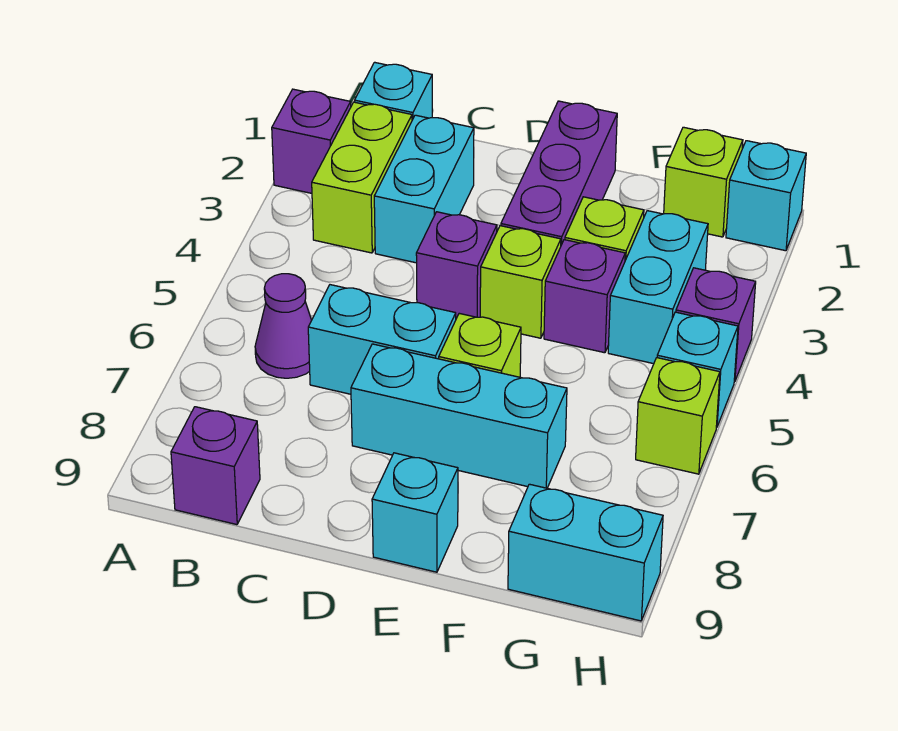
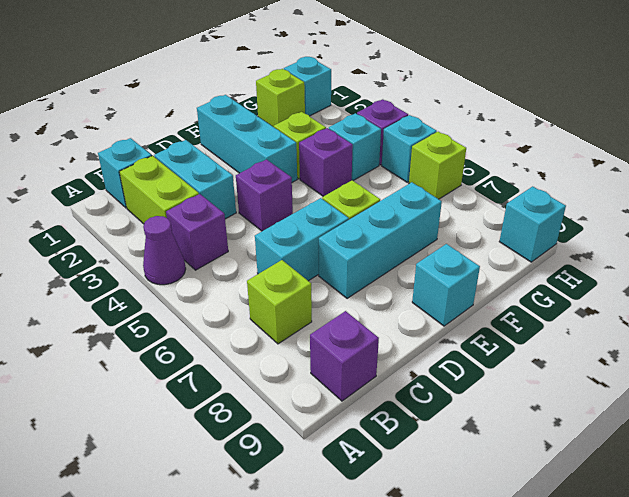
purple brick A2 level 1 -> purple brick B4 level 1
purple cone B6 level 1 -> purple cone A4 level 1
purple brick E1:E3 level 1 -> cyan brick E1:E3 level 1
lime brick E4 level 1 -> lime brick B7 level 1
cyan brick G3:G4 level 1 -> cyan brick G4 level 1
cyan brick G9:H9 level 1 -> cyan brick H9 level 1

